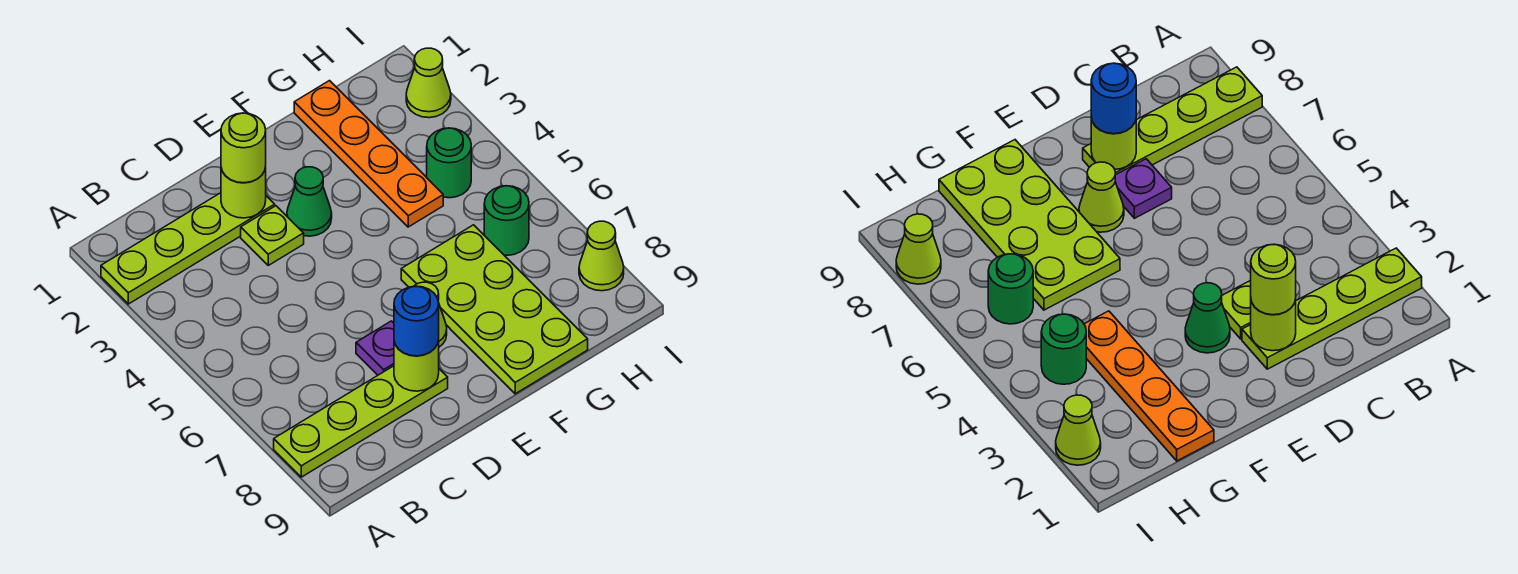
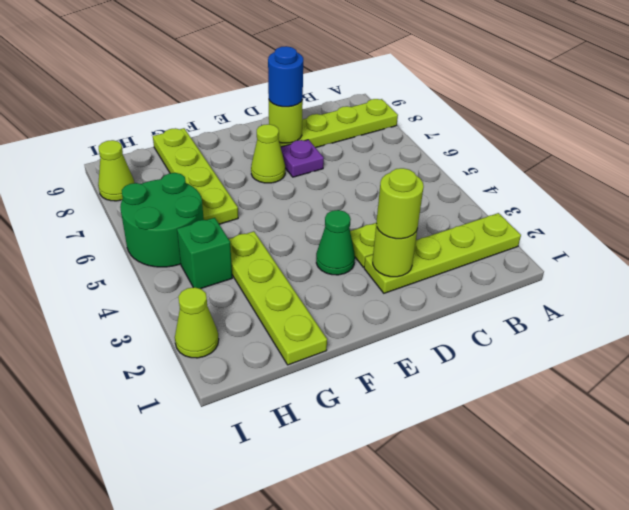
lime plate F6:G9 level 1 -> lime plate G6:G9 level 1
orange plate G1:G4 level 1 -> lime plate G1:G4 level 1
green round brick H4 level 1 -> green brick H4 level 1
green round brick H6 level 1 -> green round brick H5:I6 level 1

